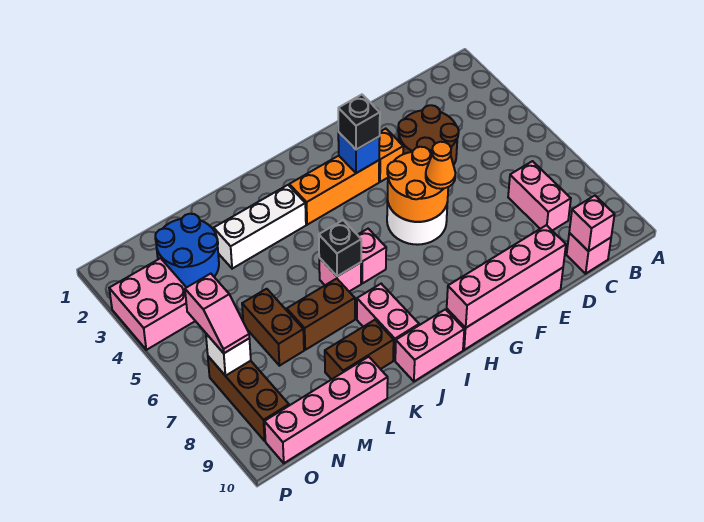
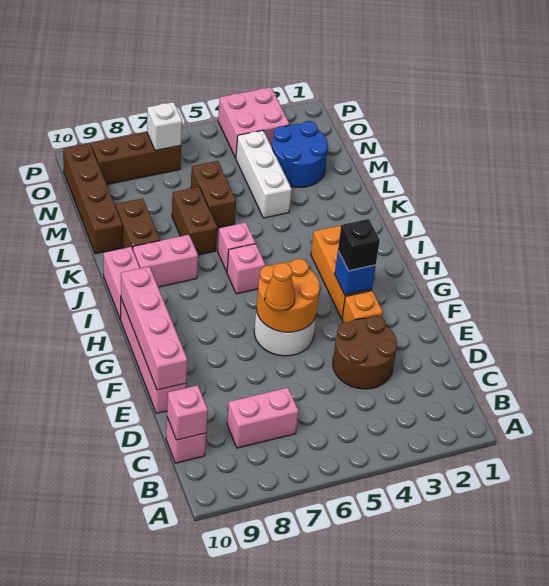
white brick J3:L3 level 1 -> white brick L4:N4 level 1
black brick J6 level 2 -> none
pink brick L10:O10 level 1 -> brown brick L10:O10 level 1
brown brick M6:M7 level 1 -> brown brick L6:M6 level 1
pink slope O6:O7 level 3 top 6 -> none

